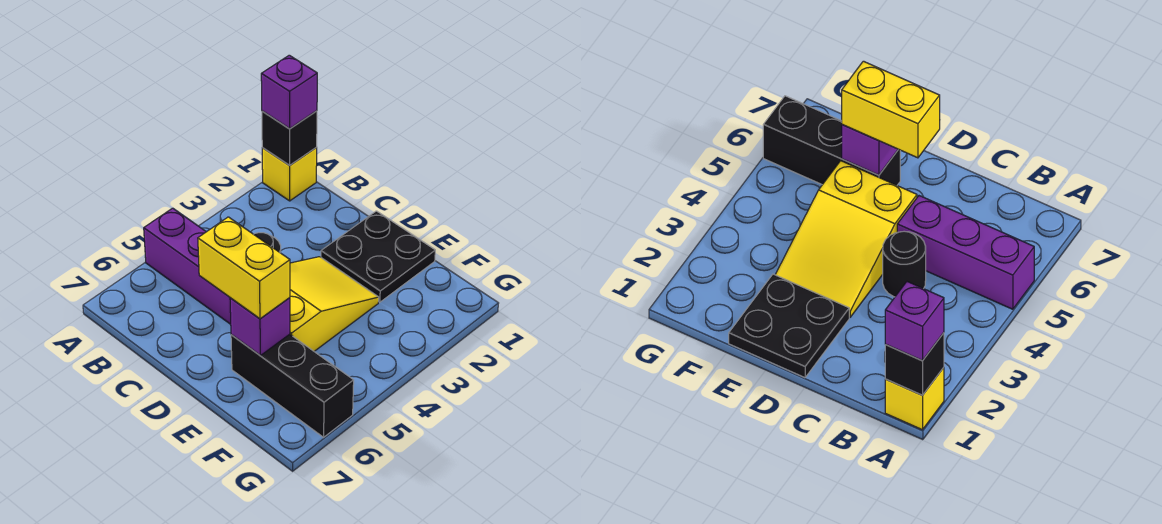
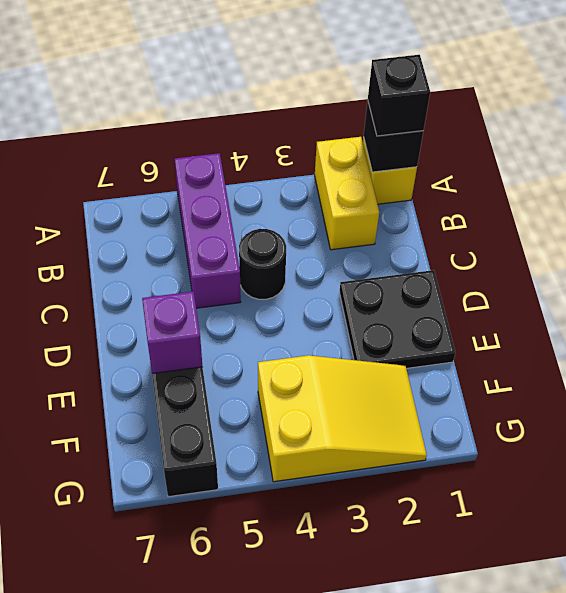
purple brick A1 level 3 -> black brick A1 level 3
yellow slope D3:E5 level 1 top 5 -> yellow slope F2:G4 level 1 top 4
yellow brick D6:E6 level 3 -> yellow brick A2:B2 level 1

